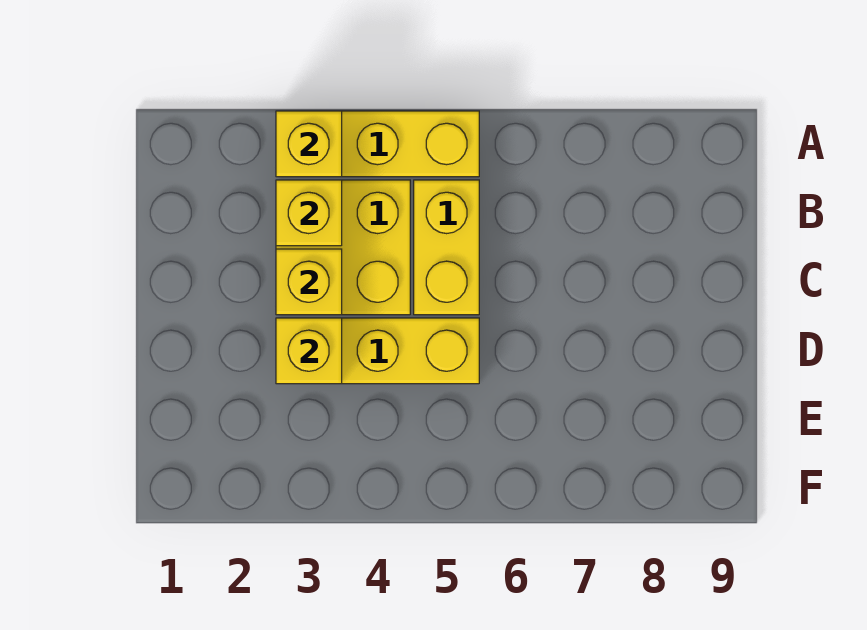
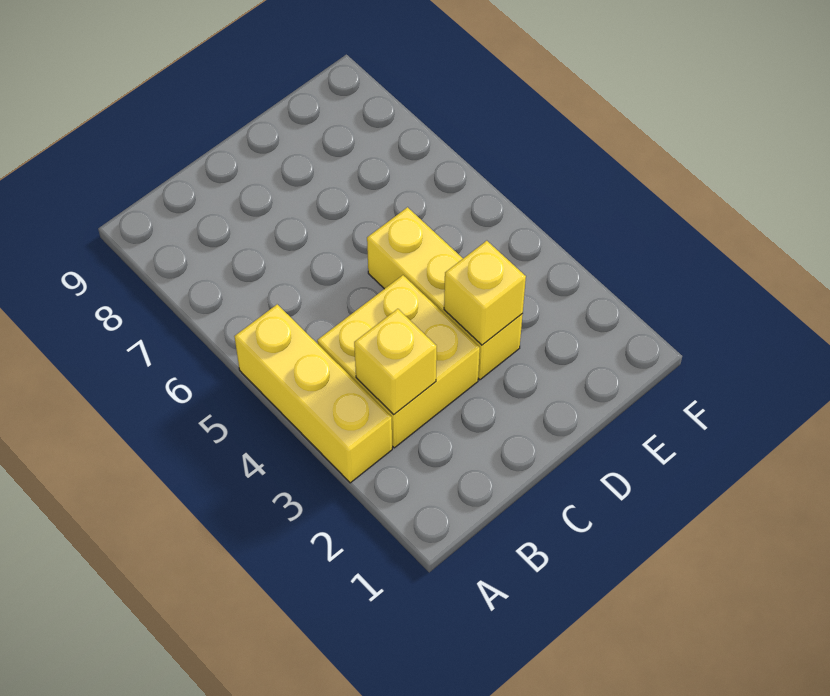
yellow brick A3 level 2 -> none
yellow brick B5:C5 level 1 -> none
yellow brick C3 level 2 -> none

